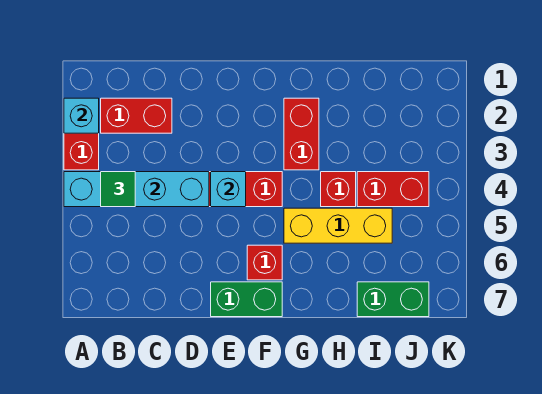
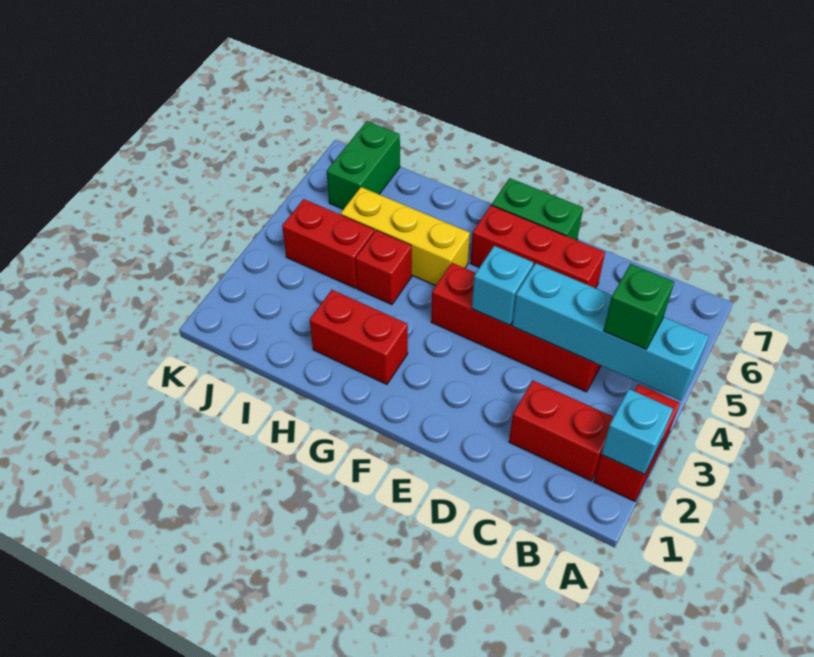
green tile B4 level 3 -> green brick B4 level 3
red brick F6 level 1 -> red brick D6:F6 level 1
red brick G2:G3 level 1 -> red brick G2:H2 level 1
green brick I7:J7 level 1 -> green brick J6:J7 level 1

